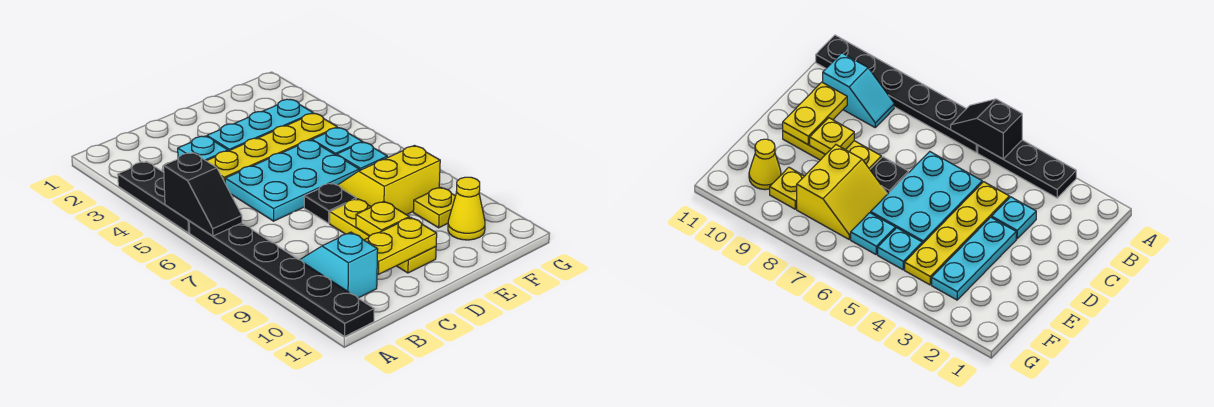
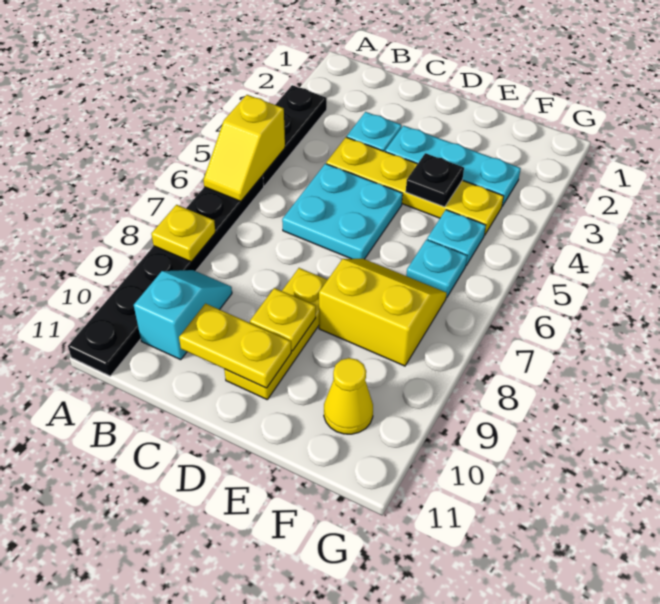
black slope A5:A6 level 2 top 5 -> yellow slope A5:A6 level 2 top 5
cyan plate C5:E6 level 1 -> cyan plate C5:D6 level 1
black plate D7 level 1 -> black plate E4 level 2
yellow plate F9 level 1 -> yellow plate A8 level 2

